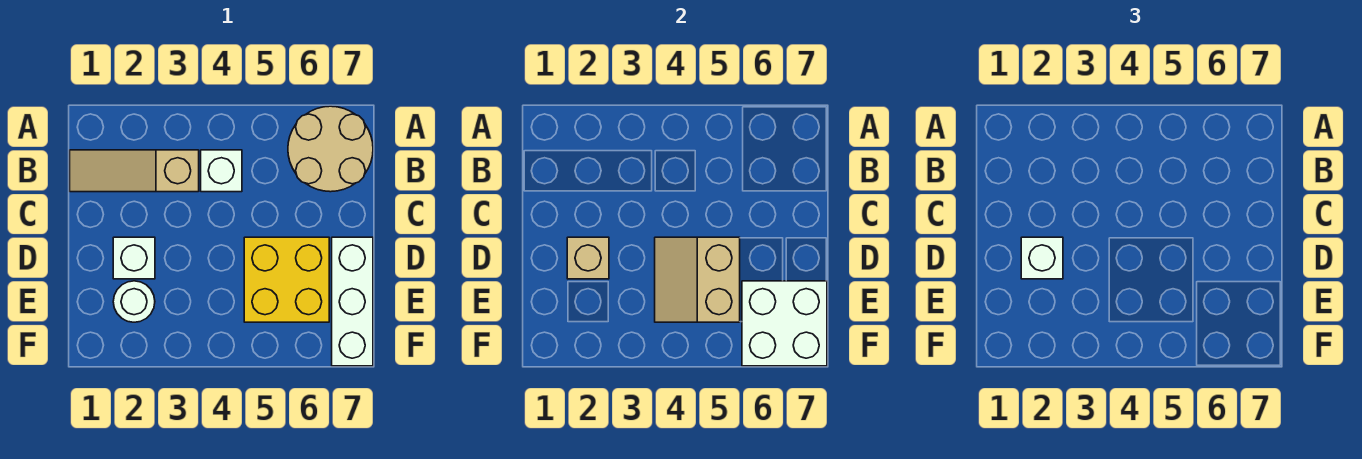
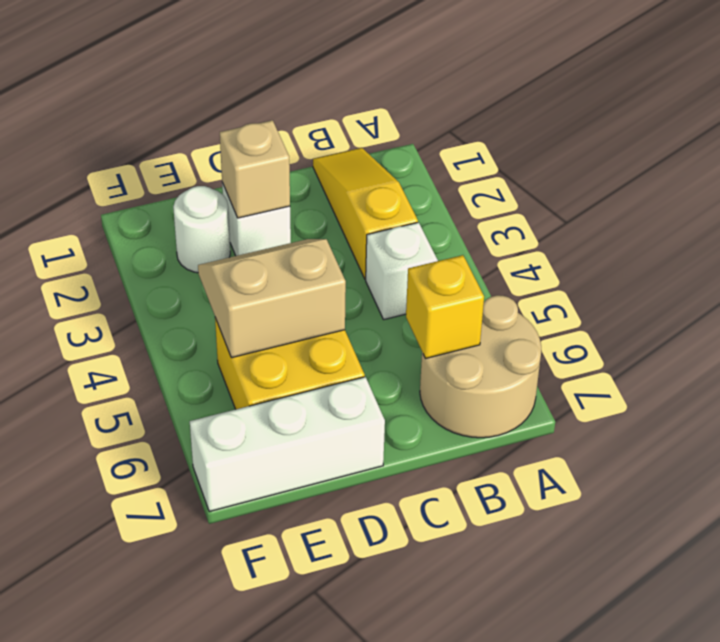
tan slope B1:B3 level 1 top 3 -> yellow slope B1:B3 level 1 top 3
none -> yellow brick B6 level 2
white brick D2 level 3 -> none
white brick E6:F7 level 2 -> none

